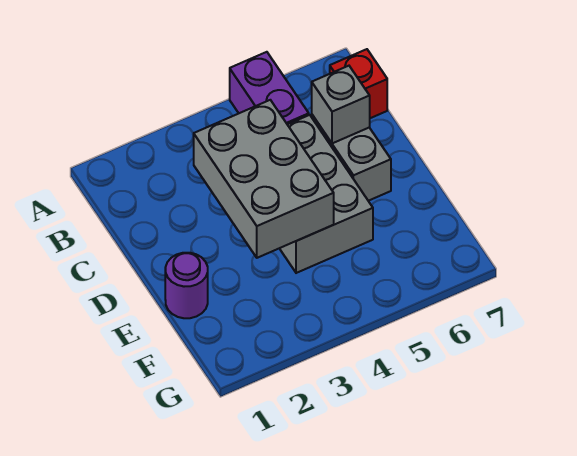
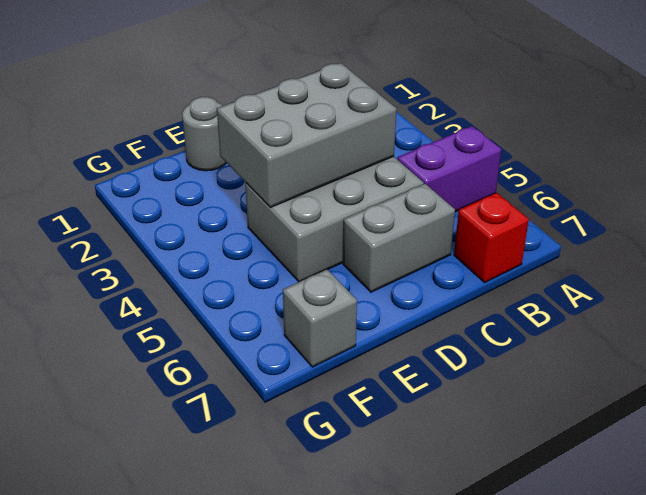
grey brick C6 level 2 -> grey brick F7 level 1
purple round brick E1 level 1 -> grey round brick E1 level 1

